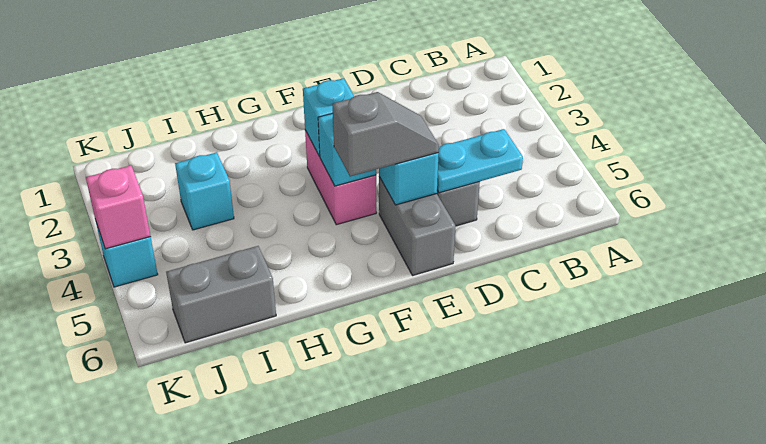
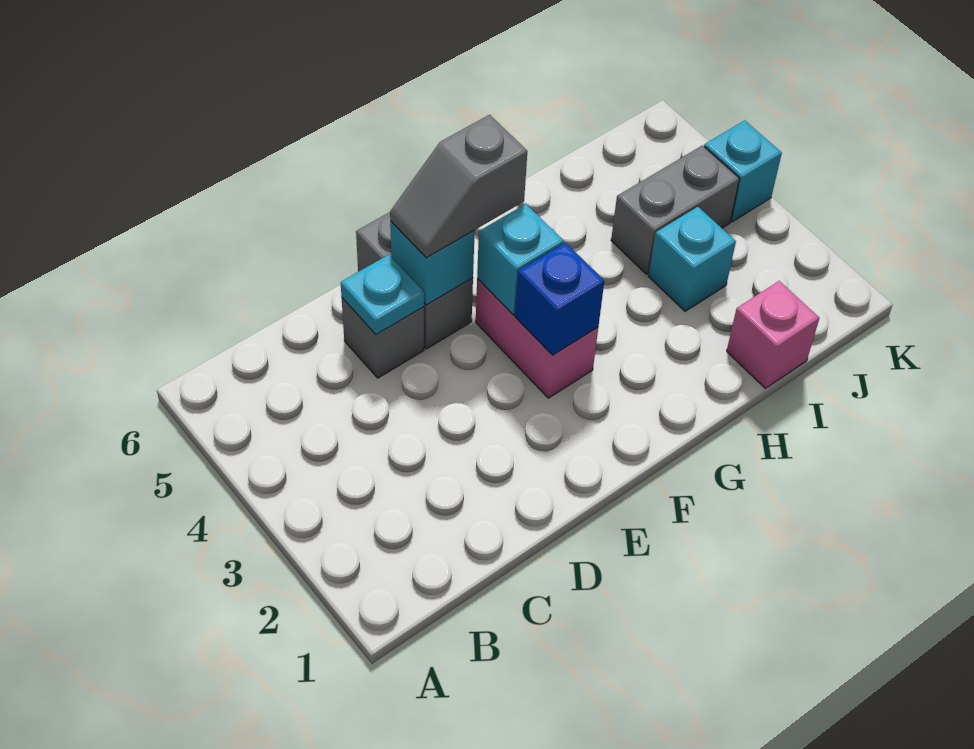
cyan plate C5:D5 level 2 -> cyan plate D5 level 2
cyan brick F3 level 2 -> blue brick F3 level 2
grey brick I6:J6 level 1 -> grey brick I4:J4 level 1
pink brick K4 level 2 -> pink brick I1 level 1

